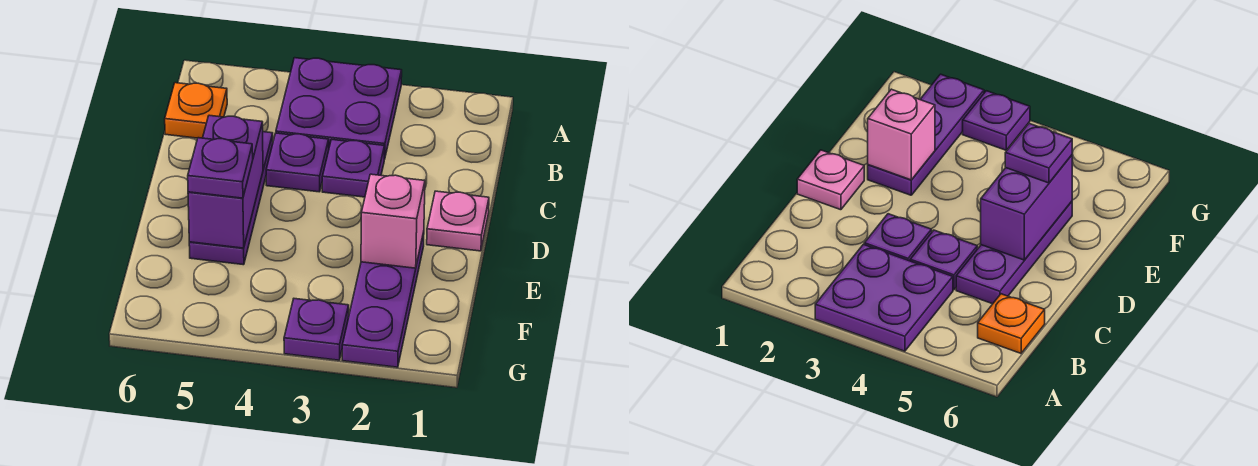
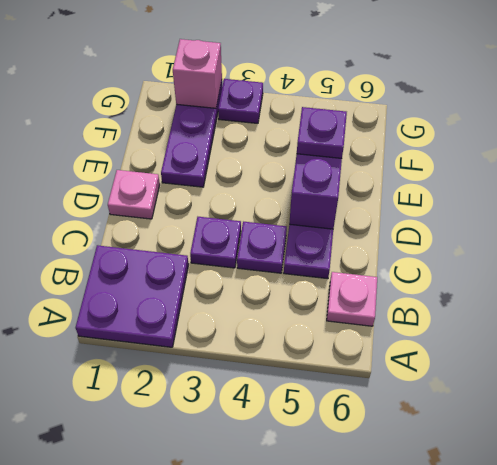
purple plate A3:B4 level 1 -> purple plate A1:B2 level 1
orange plate B6 level 1 -> pink plate B6 level 1
pink brick E2 level 2 -> pink brick G2 level 2

